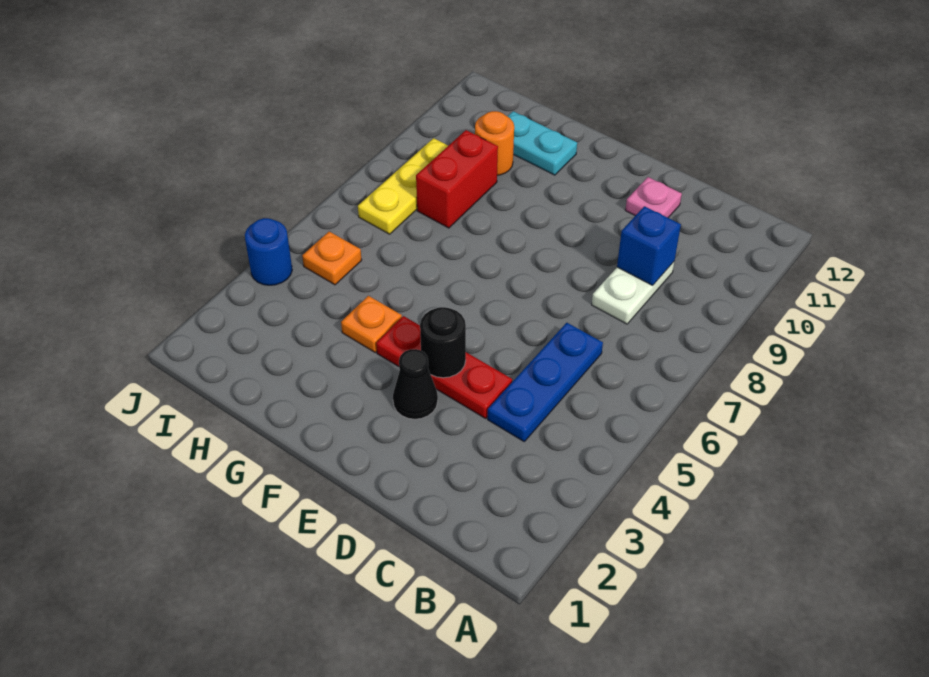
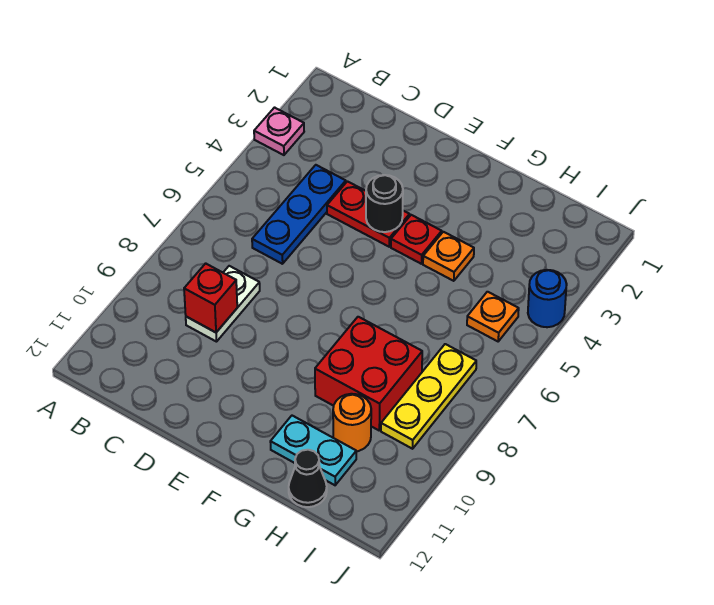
blue brick C9 level 2 -> red brick C9 level 2
pink plate D11 level 1 -> pink plate A3 level 1
black cone E3 level 1 -> black cone H12 level 1
red brick H8:H9 level 1 -> red brick G8:H9 level 1

